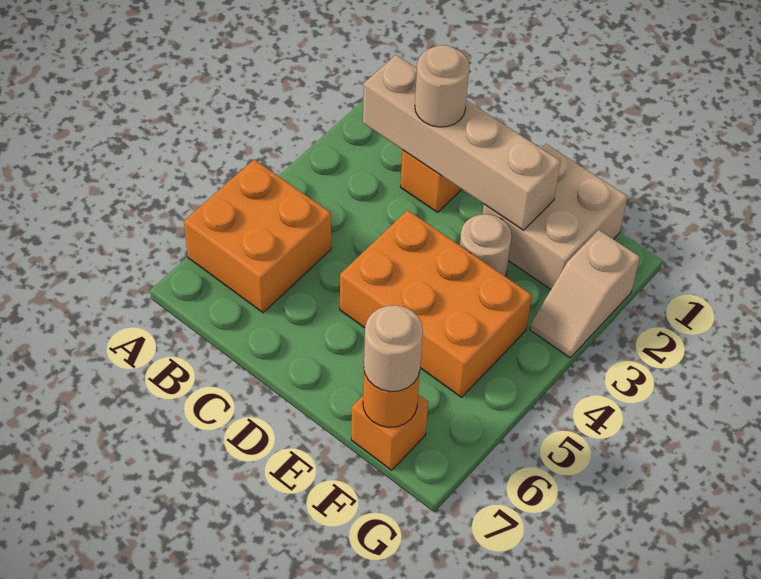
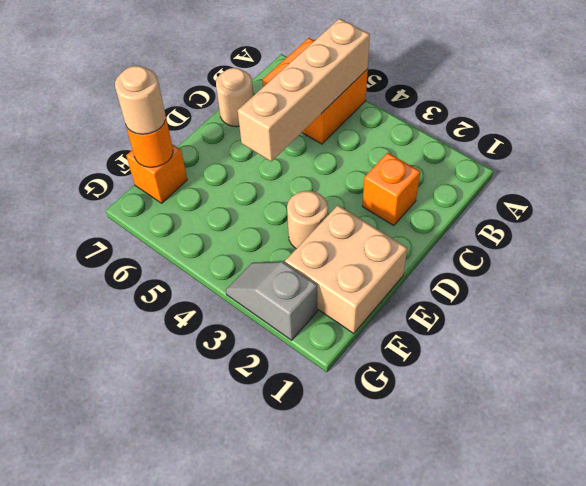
tan brick B2:E2 level 2 -> tan brick A5:D5 level 2
tan round brick C2 level 3 -> tan round brick C7 level 1
orange brick D4:F5 level 1 -> none
tan slope G2:G3 level 1 top 2 -> grey slope G2:G3 level 1 top 2

